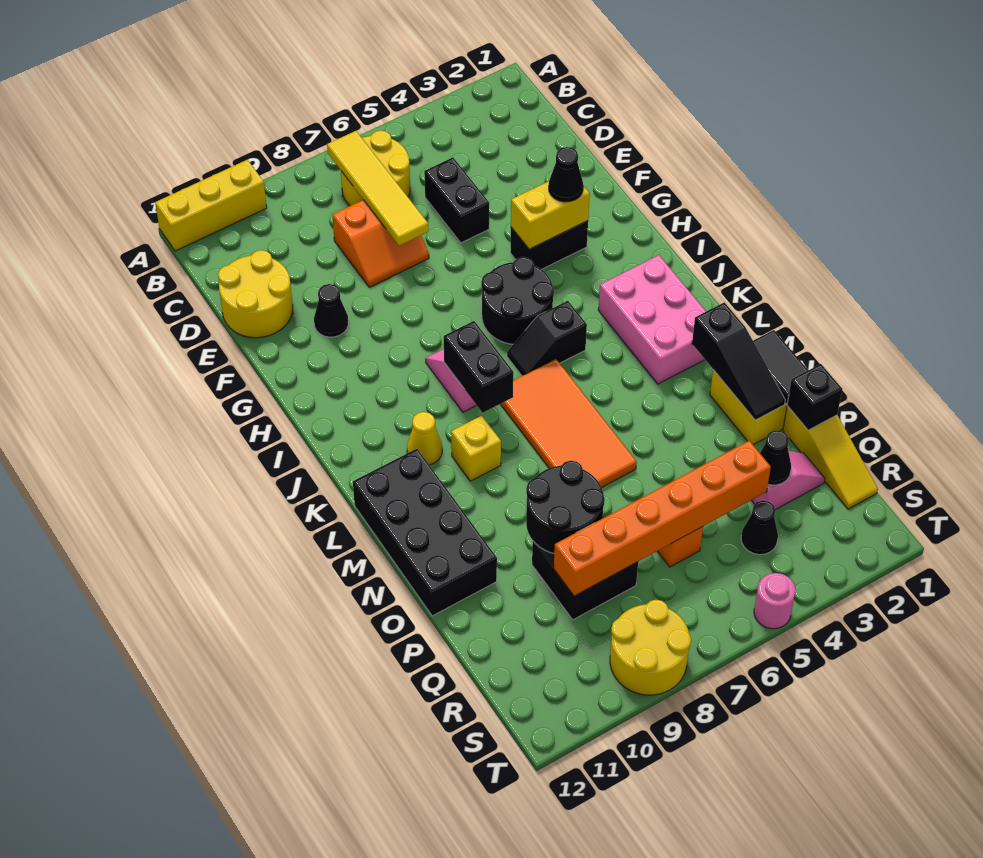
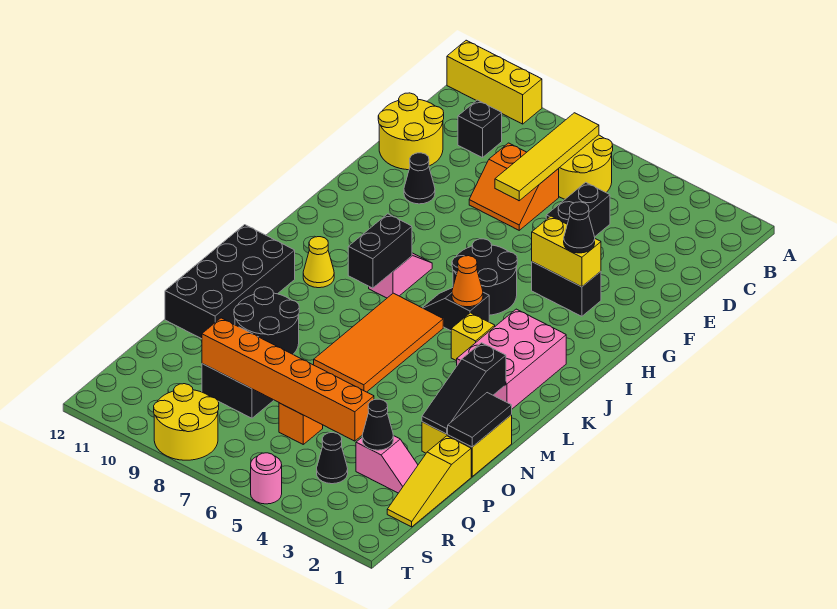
none -> orange cone J5 level 2
yellow brick L9 level 1 -> yellow brick K4 level 1
black brick P1 level 2 -> black brick C10 level 1

